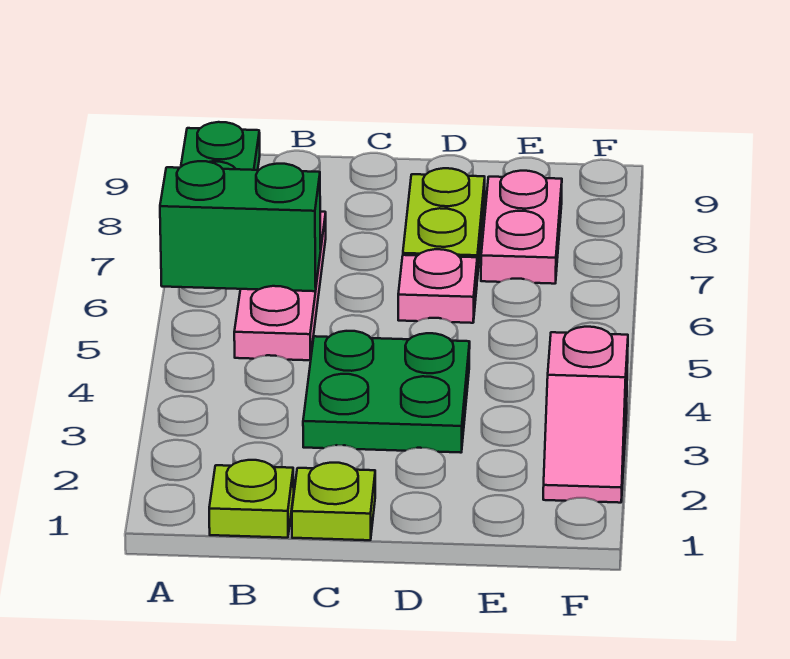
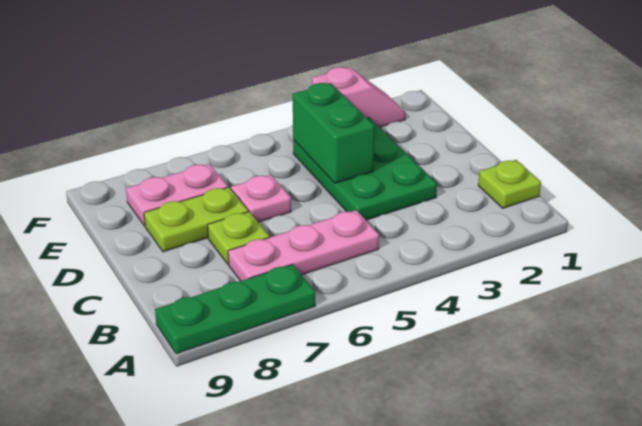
green brick A6:B6 level 2 -> green brick D4:E4 level 2
lime plate C1 level 1 -> lime plate C7 level 1
green plate C3:D4 level 1 -> green plate C3:E4 level 1

